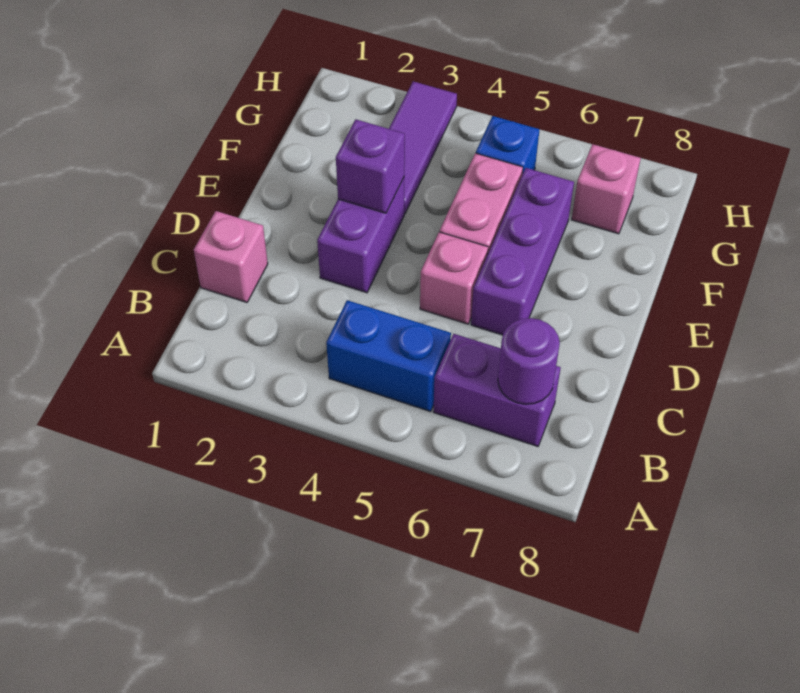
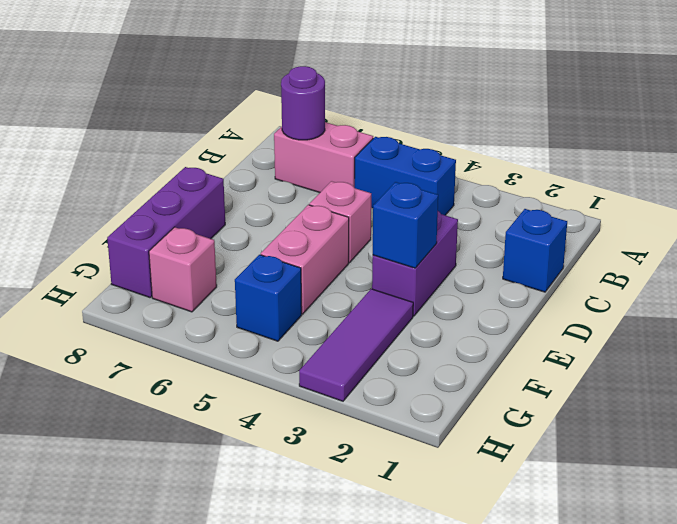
purple brick B6:B7 level 1 -> pink brick B6:B7 level 1
pink brick C1 level 1 -> blue brick C1 level 1
purple brick D6:F6 level 1 -> purple brick E8:G8 level 1
purple brick E3 level 2 -> blue brick E3 level 2

